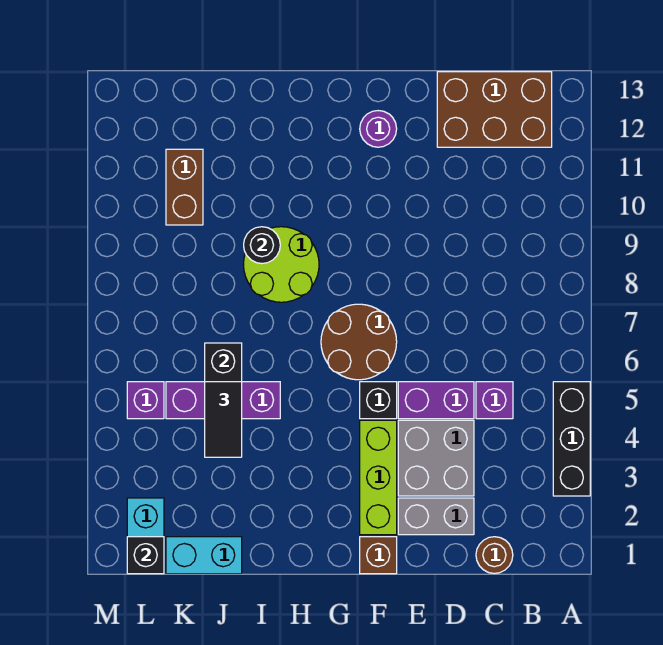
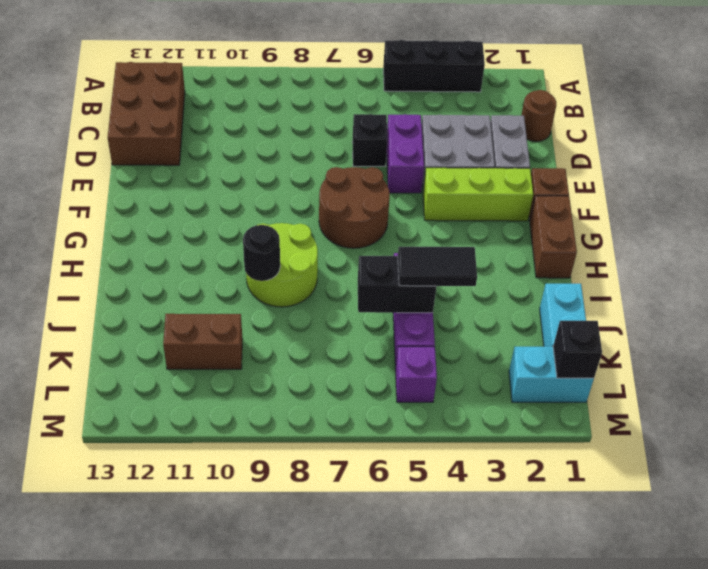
purple brick C5 level 1 -> none
black brick F5 level 1 -> black brick D6 level 1
purple round brick F12 level 1 -> none
none -> brown brick G1:H1 level 1

